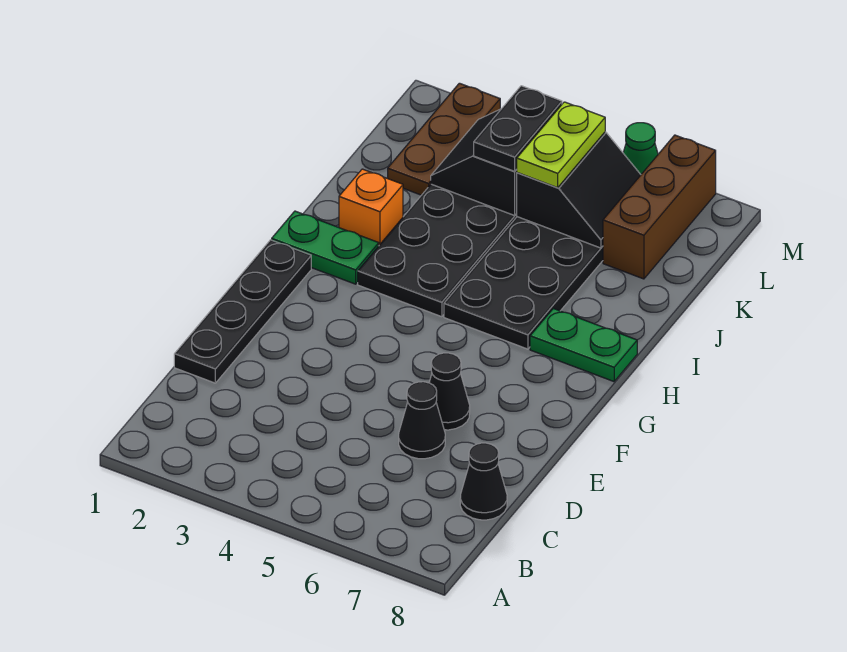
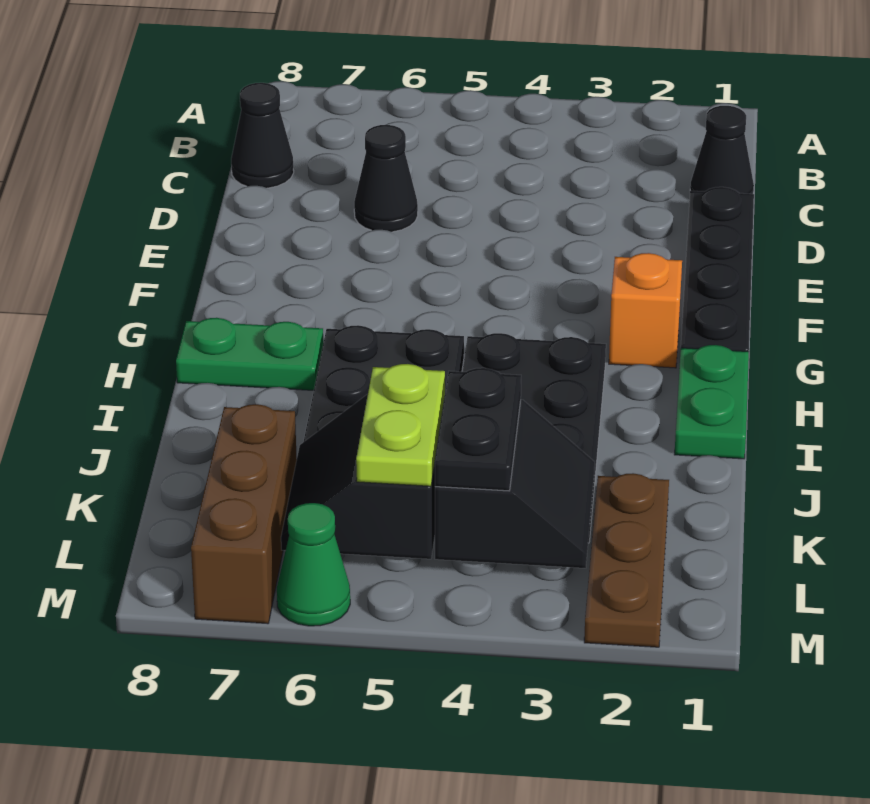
black cone E6 level 1 -> black cone C1 level 1
green plate H1:H2 level 1 -> green plate H1:I1 level 1
orange brick I2 level 1 -> orange brick G2 level 1

